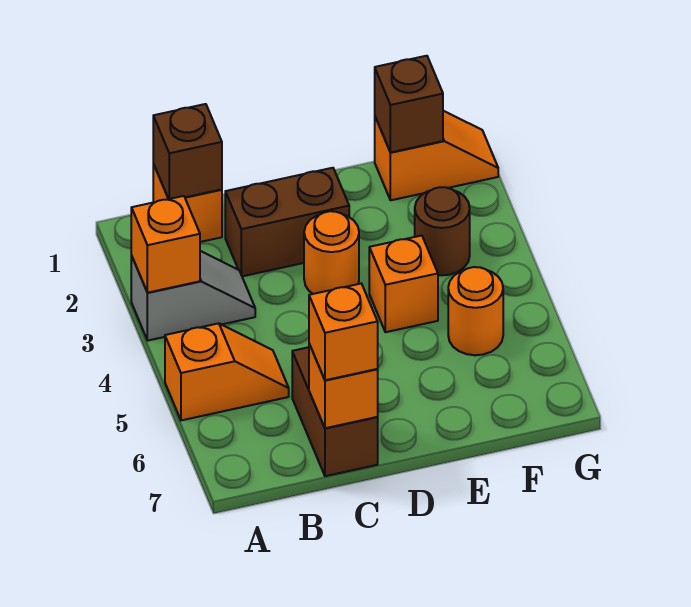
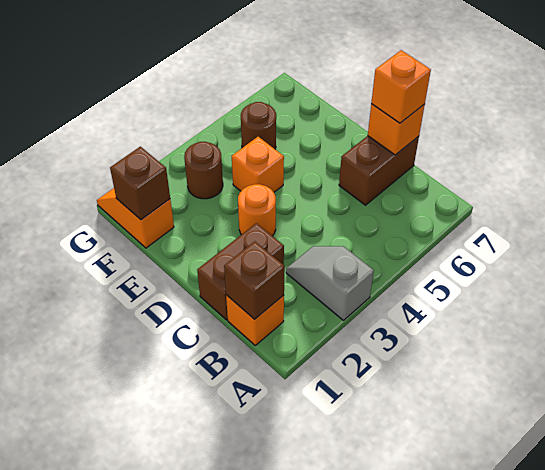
orange brick A3 level 2 -> none
orange slope A5:B5 level 1 top A -> none
brown brick C2:D2 level 1 -> brown brick C1:C2 level 1
orange round brick F5 level 1 -> brown round brick F5 level 1

